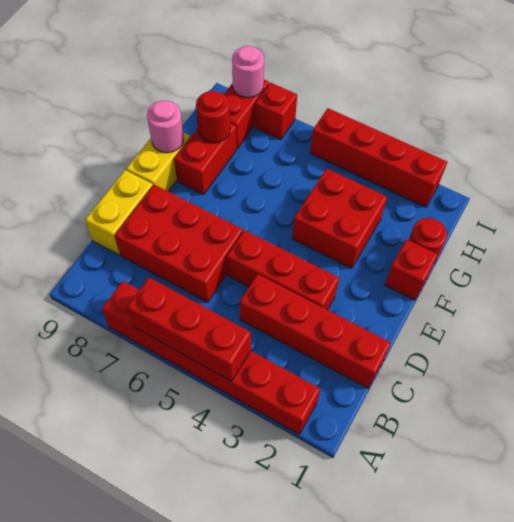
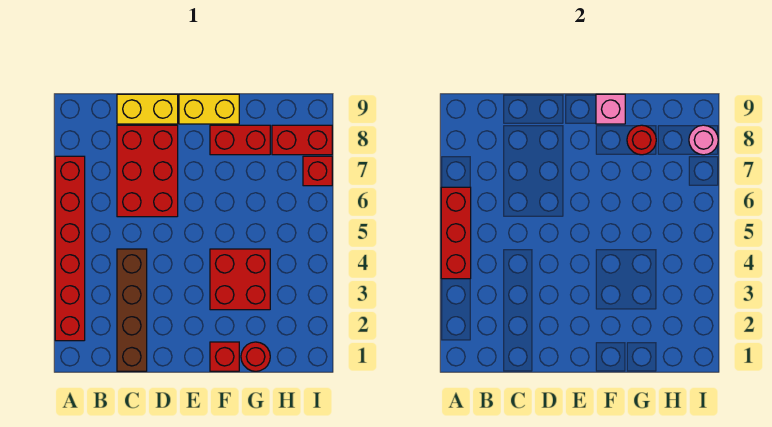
red brick C1:C4 level 1 -> brown brick C1:C4 level 1
red brick D3:D5 level 1 -> none
pink round brick F9 level 2 -> pink brick F9 level 2
red brick I2:I5 level 1 -> none

